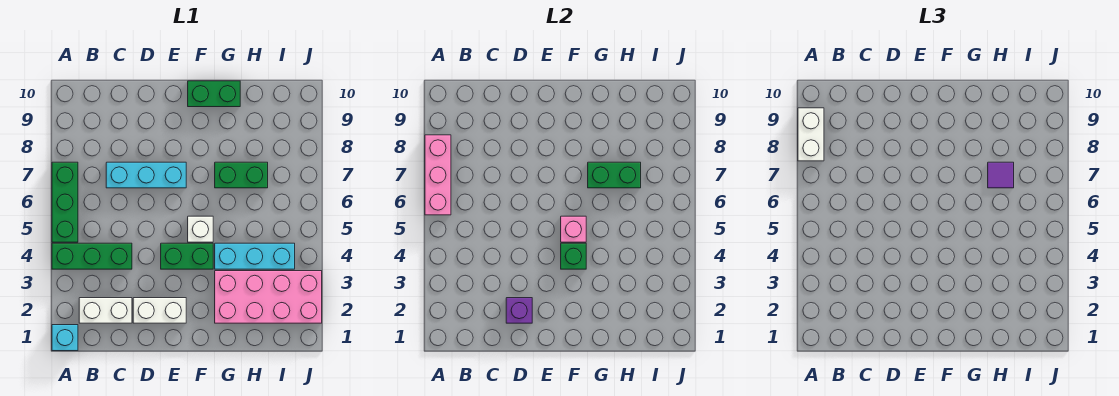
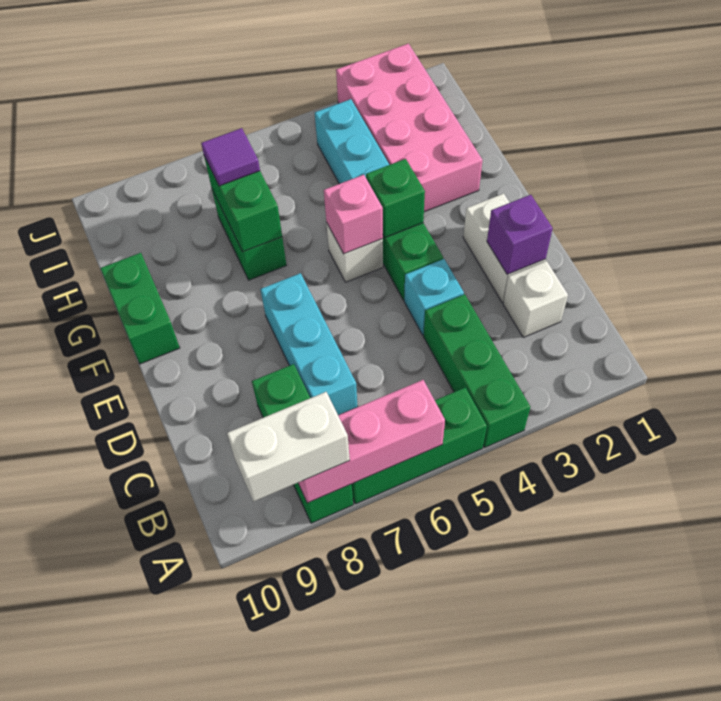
cyan brick A1 level 1 -> cyan brick D4 level 1
none -> green brick A8:C8 level 1
white brick B2:C2 level 1 -> white brick C2 level 1

